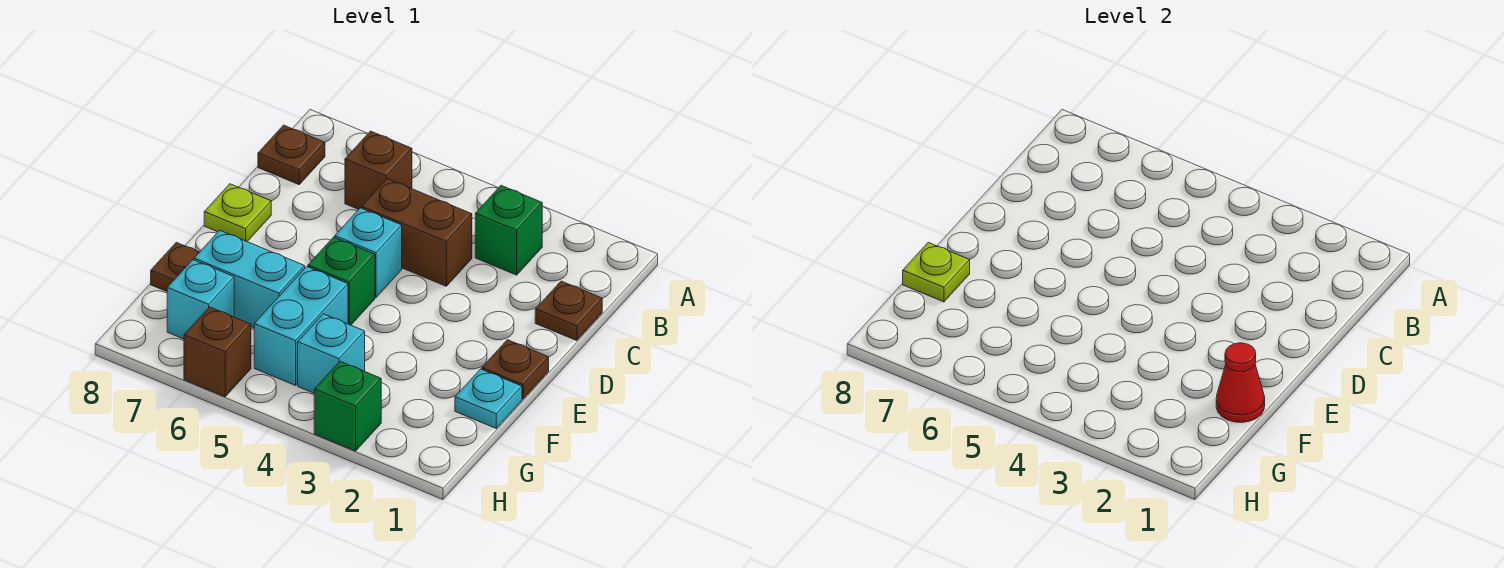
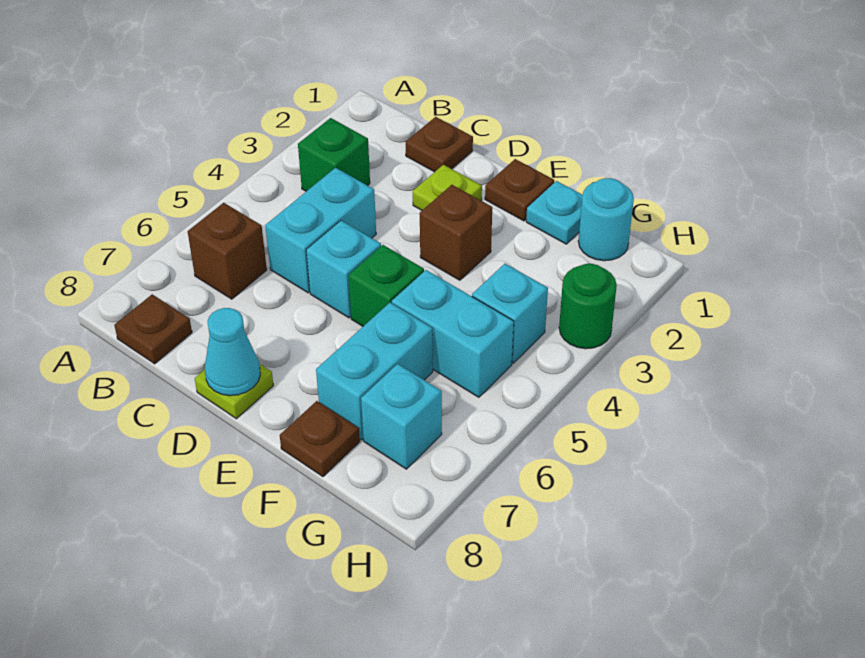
brown brick C4:C5 level 1 -> cyan brick C4:C5 level 1
none -> cyan cone D8 level 2
red cone F1 level 2 -> none
lime plate F8 level 2 -> lime plate D2 level 1
none -> cyan round brick G1 level 1
green brick H3 level 1 -> green round brick H3 level 1
brown brick H6 level 1 -> brown brick E3 level 1

